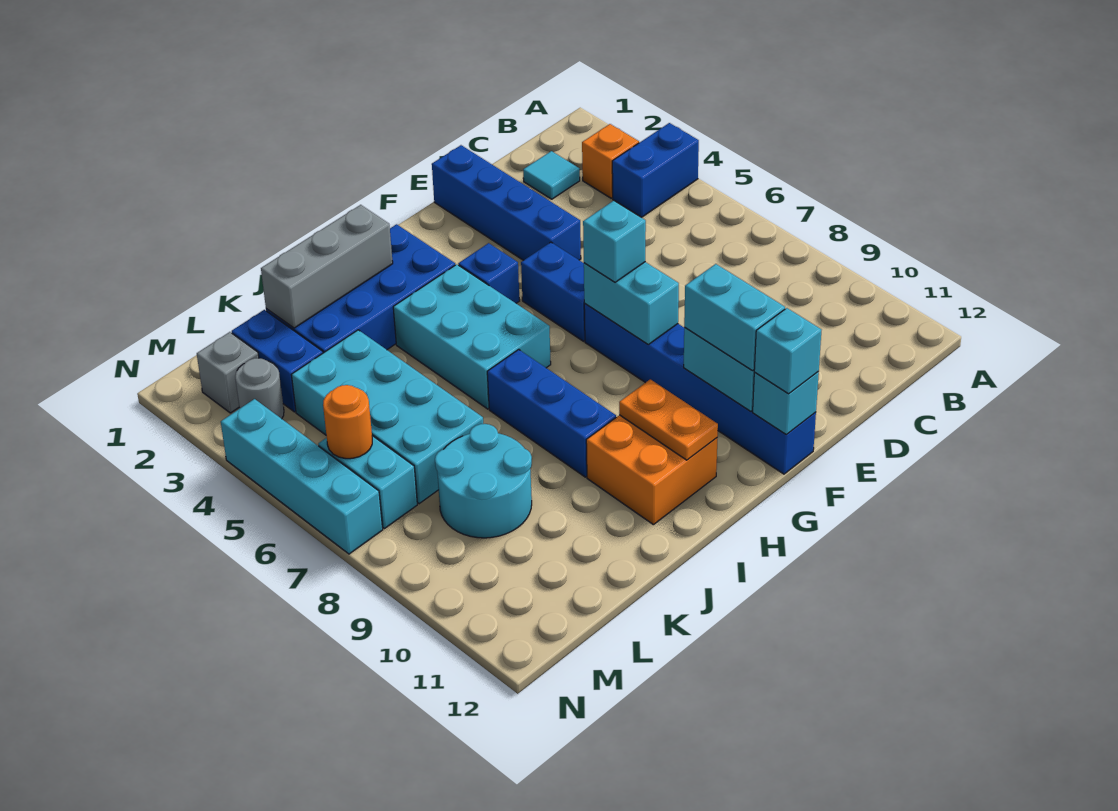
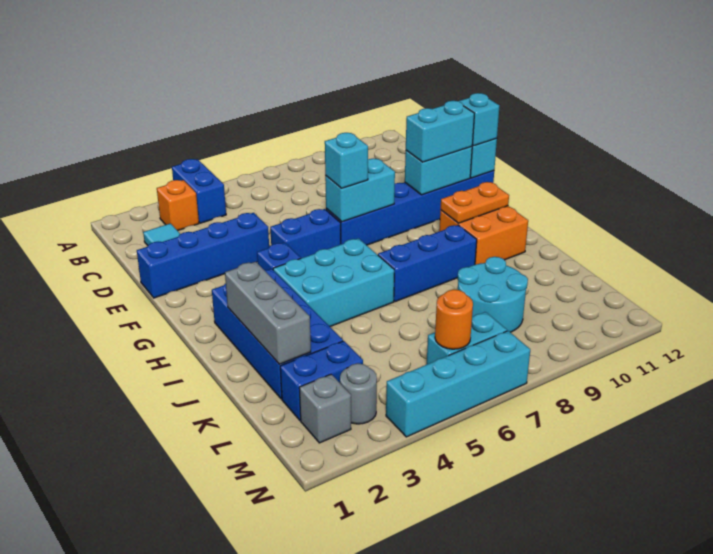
cyan brick K4:L7 level 1 -> none

